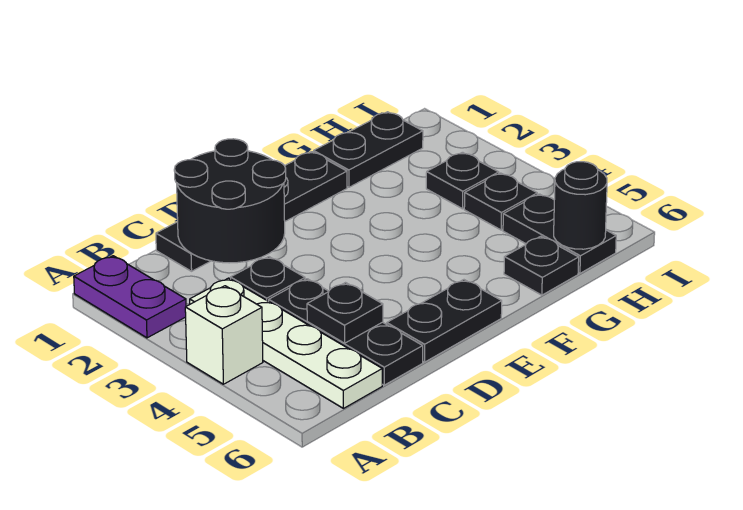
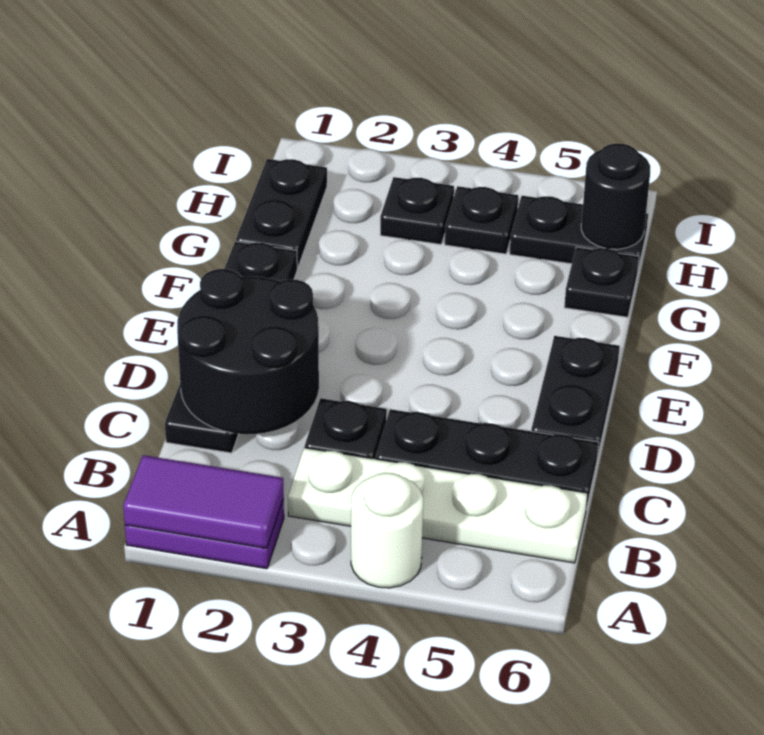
none -> purple tile A1:A2 level 2
white brick A4 level 1 -> white round brick A4 level 1
black plate C5 level 2 -> none

